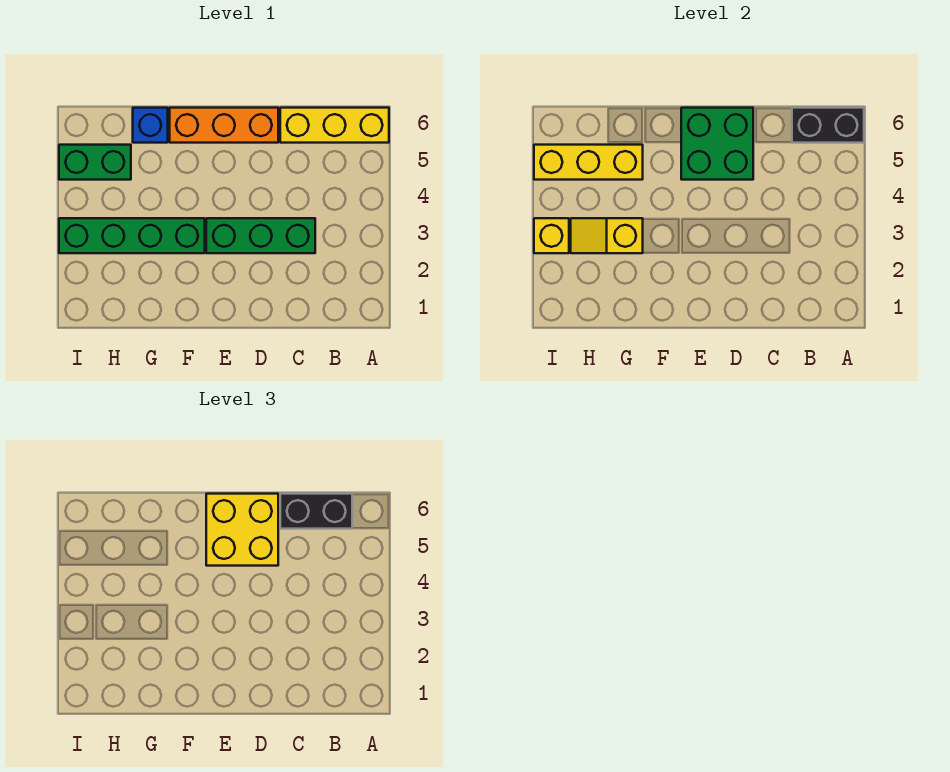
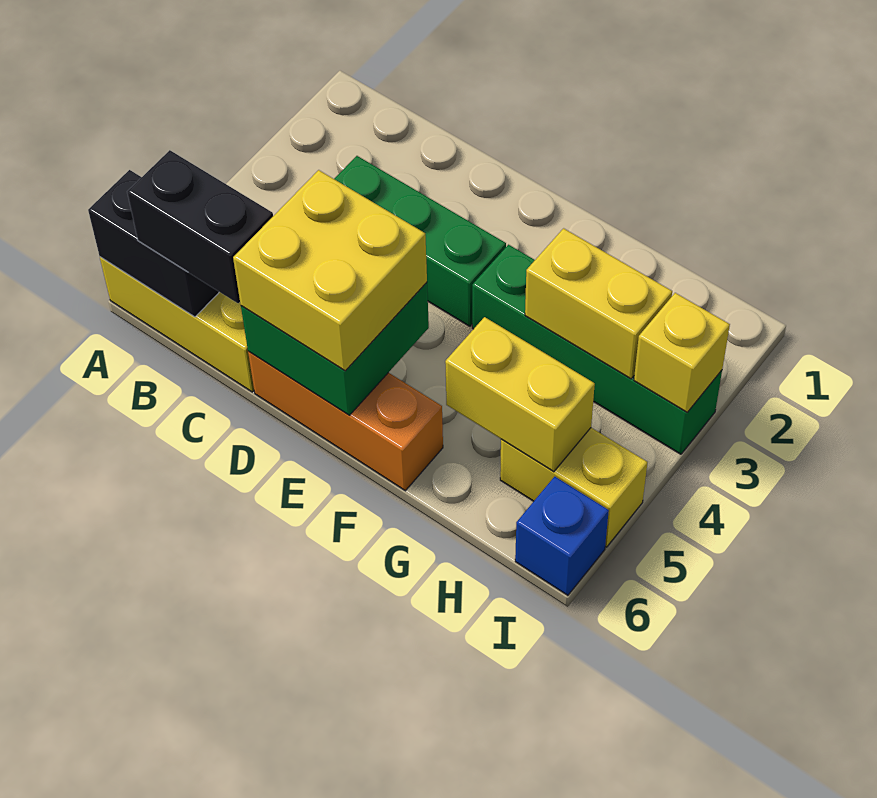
yellow slope G3:H3 level 2 top G -> yellow brick G3:H3 level 2
yellow brick G5:I5 level 2 -> yellow brick G5:H5 level 2
blue brick G6 level 1 -> blue brick I6 level 1
green brick H5:I5 level 1 -> yellow brick H5:I5 level 1

